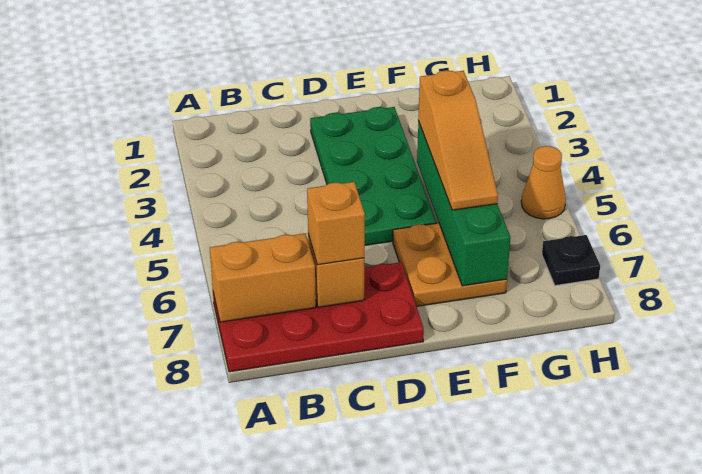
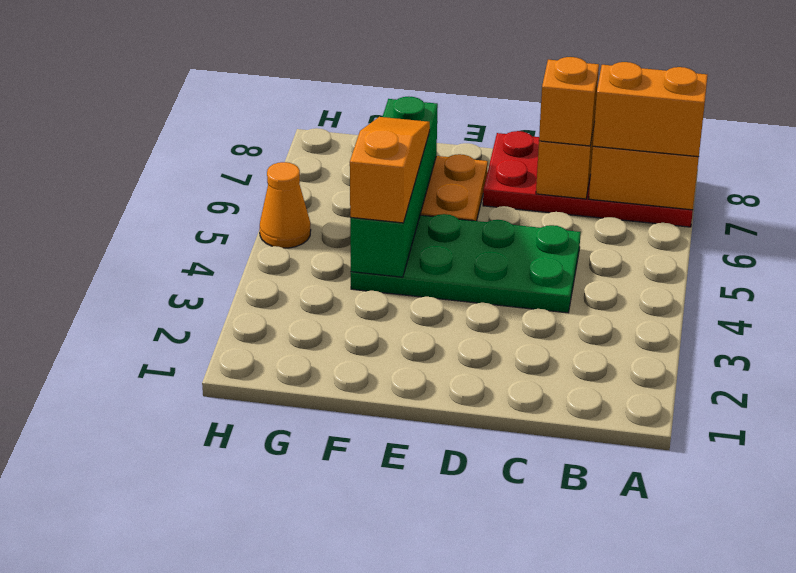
none -> orange brick A7:B7 level 3
green plate D2:E5 level 1 -> green plate C4:F5 level 1
black plate H7 level 1 -> none

